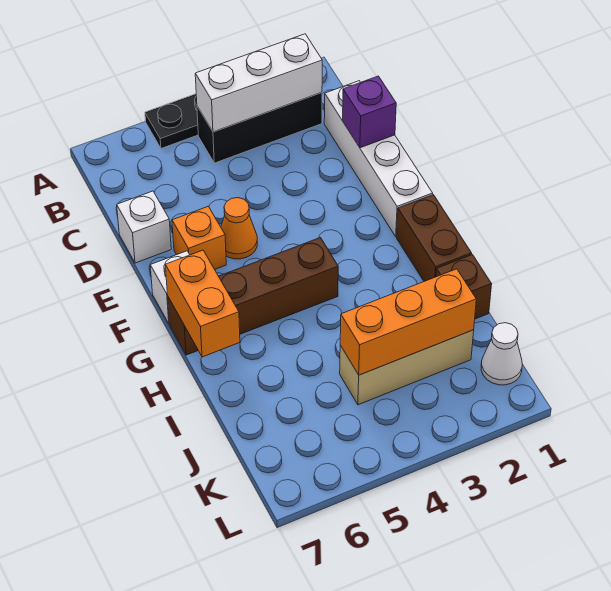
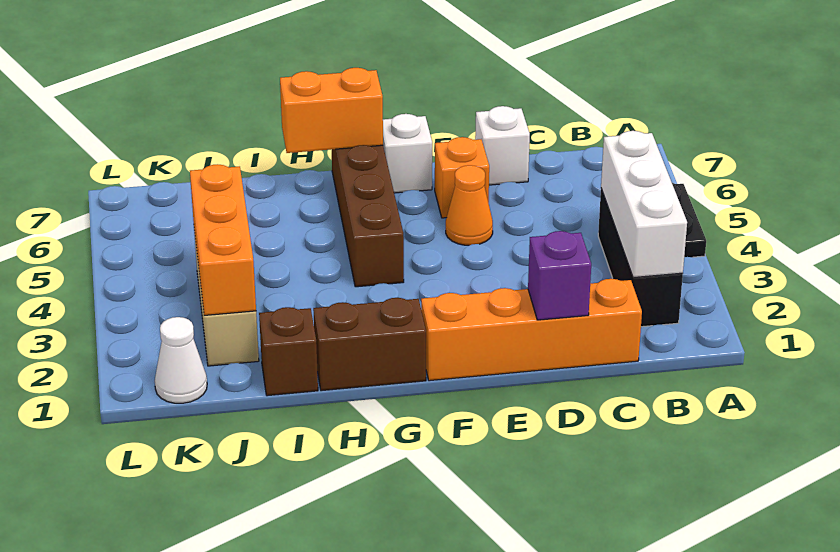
white brick C1:F1 level 1 -> orange brick C1:F1 level 1

